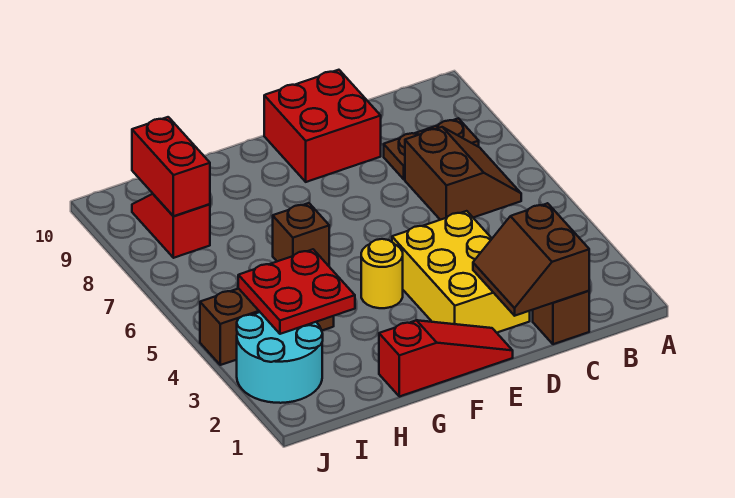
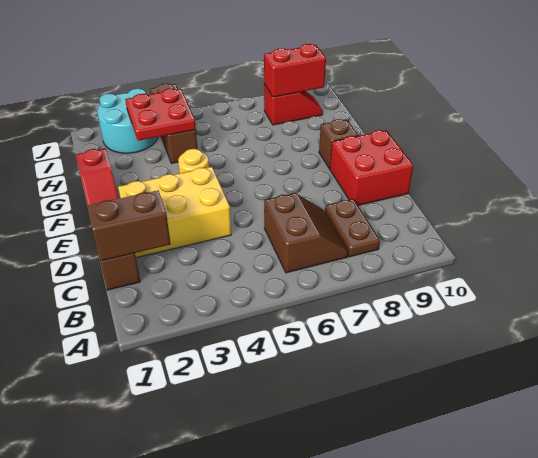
brown slope B6:C7 level 1 top C -> brown slope B6:C7 level 1 top 6
brown brick G6 level 1 -> brown brick F9 level 1

